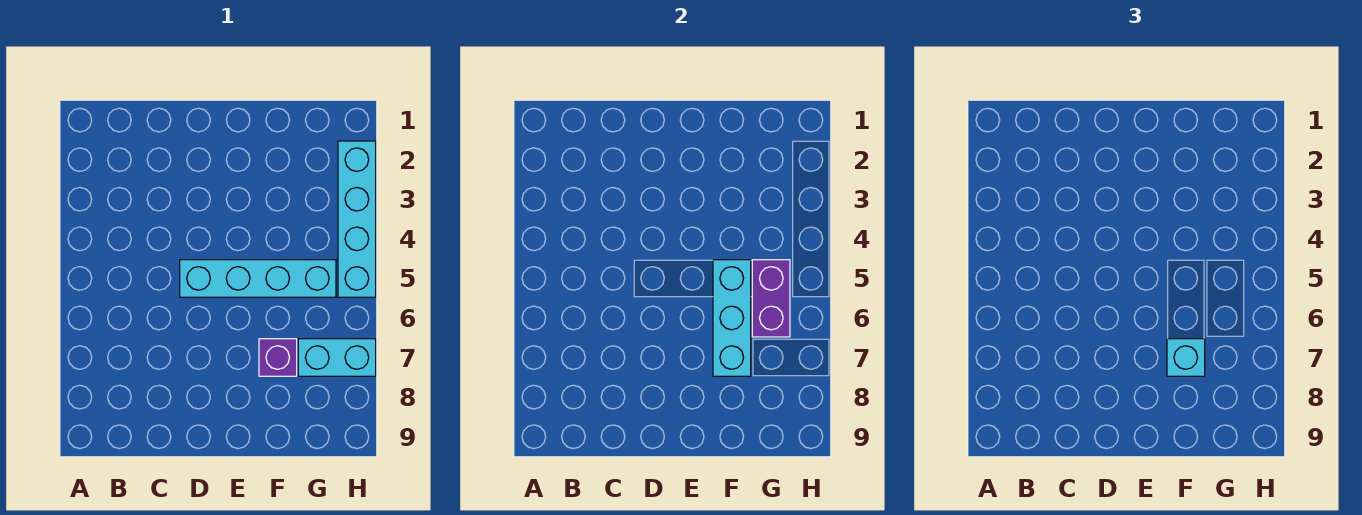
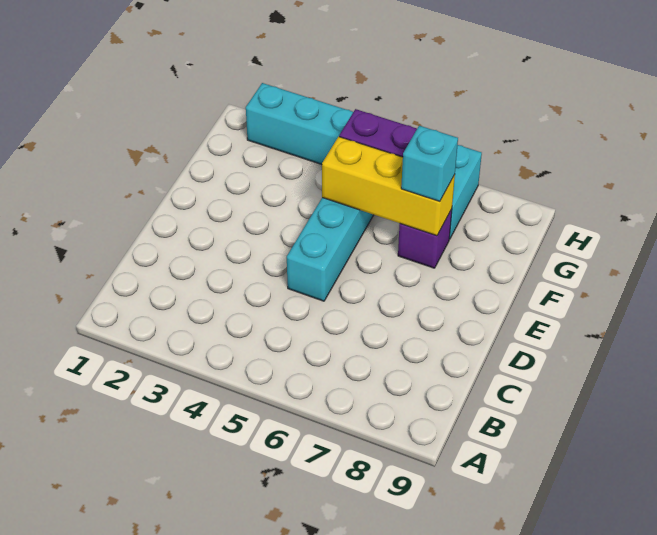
cyan brick F5:F7 level 2 -> yellow brick F5:F7 level 2

